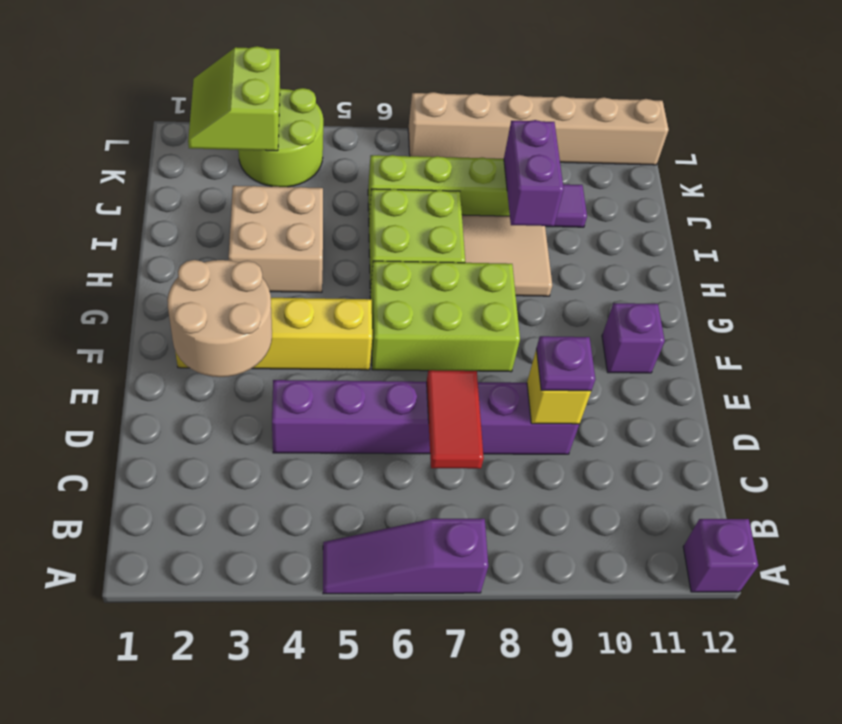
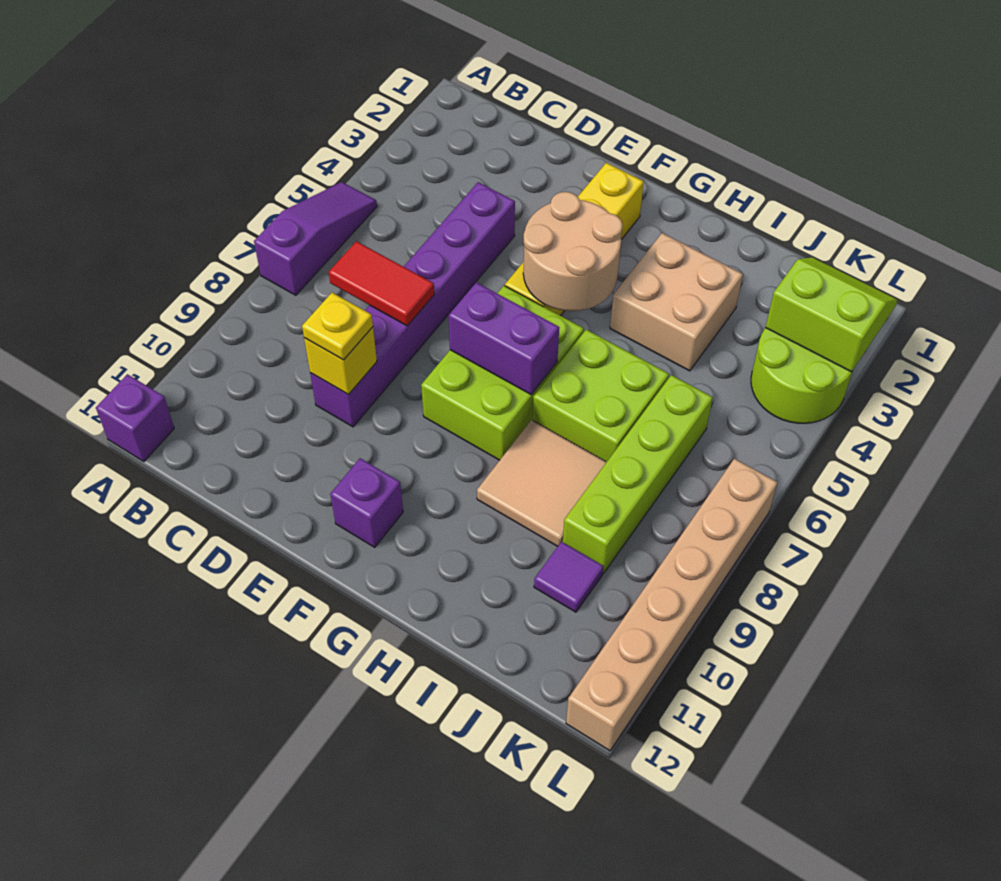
purple plate D9 level 3 -> yellow plate D9 level 3
tan round brick E2:F3 level 2 -> tan round brick F4:G5 level 2
purple brick I9:J9 level 2 -> purple brick F7:G7 level 2

